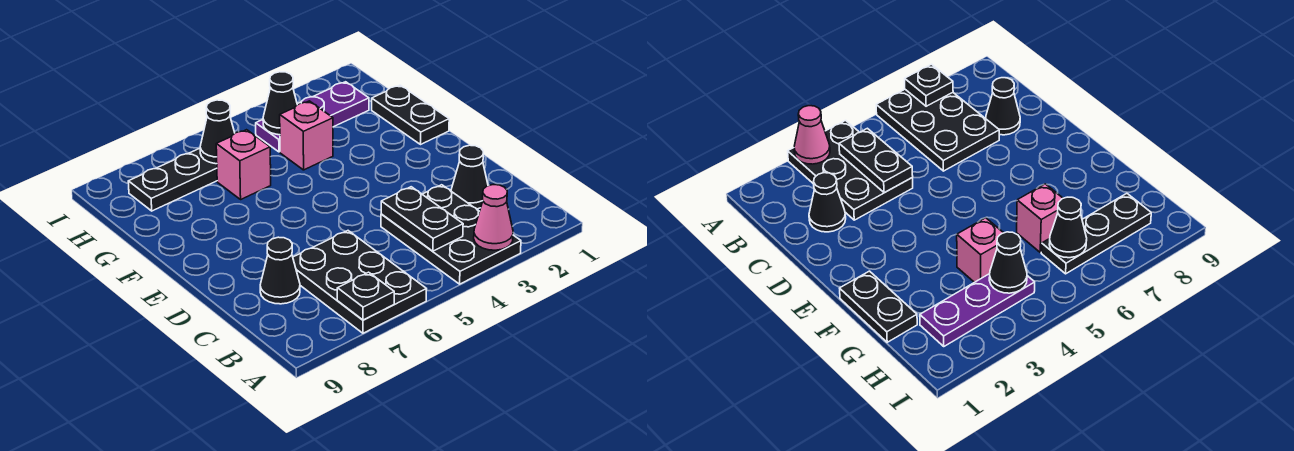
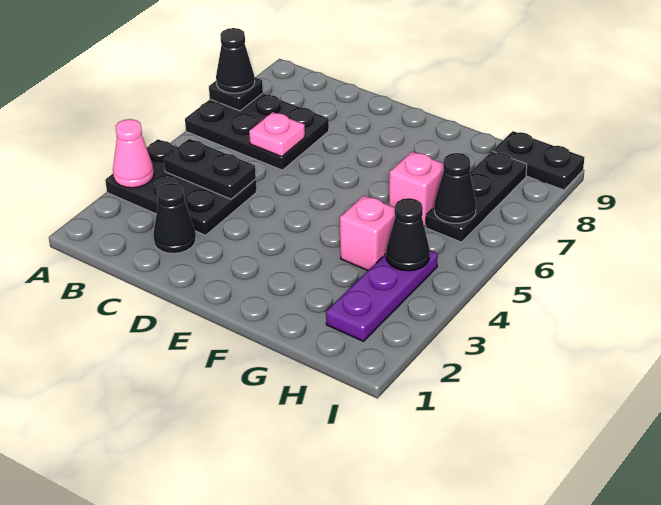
none -> pink plate C6 level 2
black cone C8 level 1 -> black cone A7 level 3
black plate F1:G1 level 1 -> black plate H9:I9 level 1

